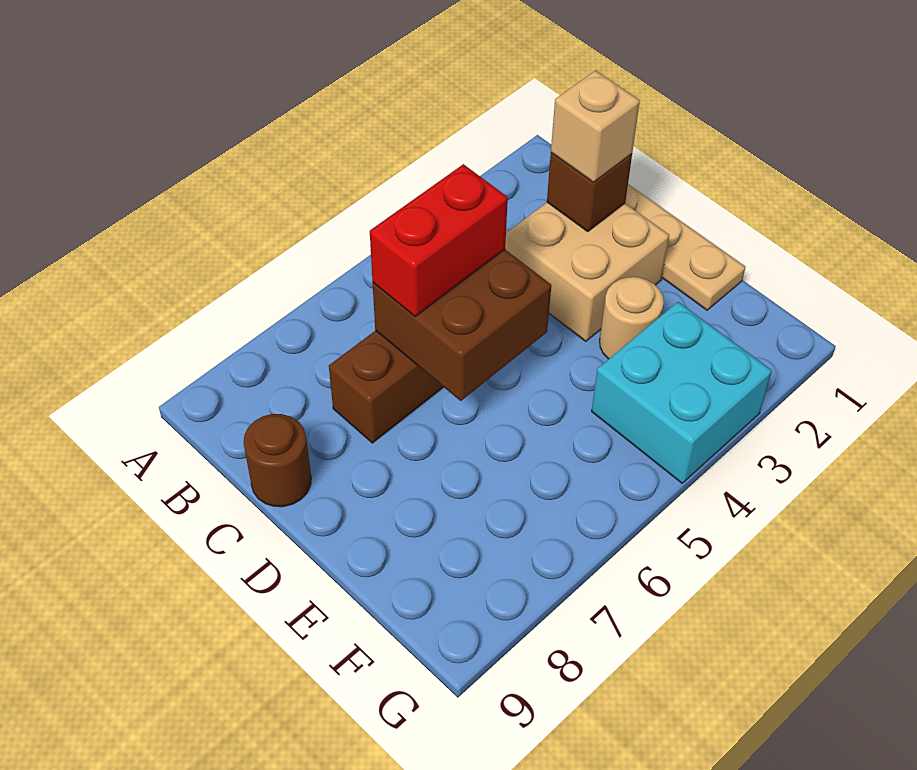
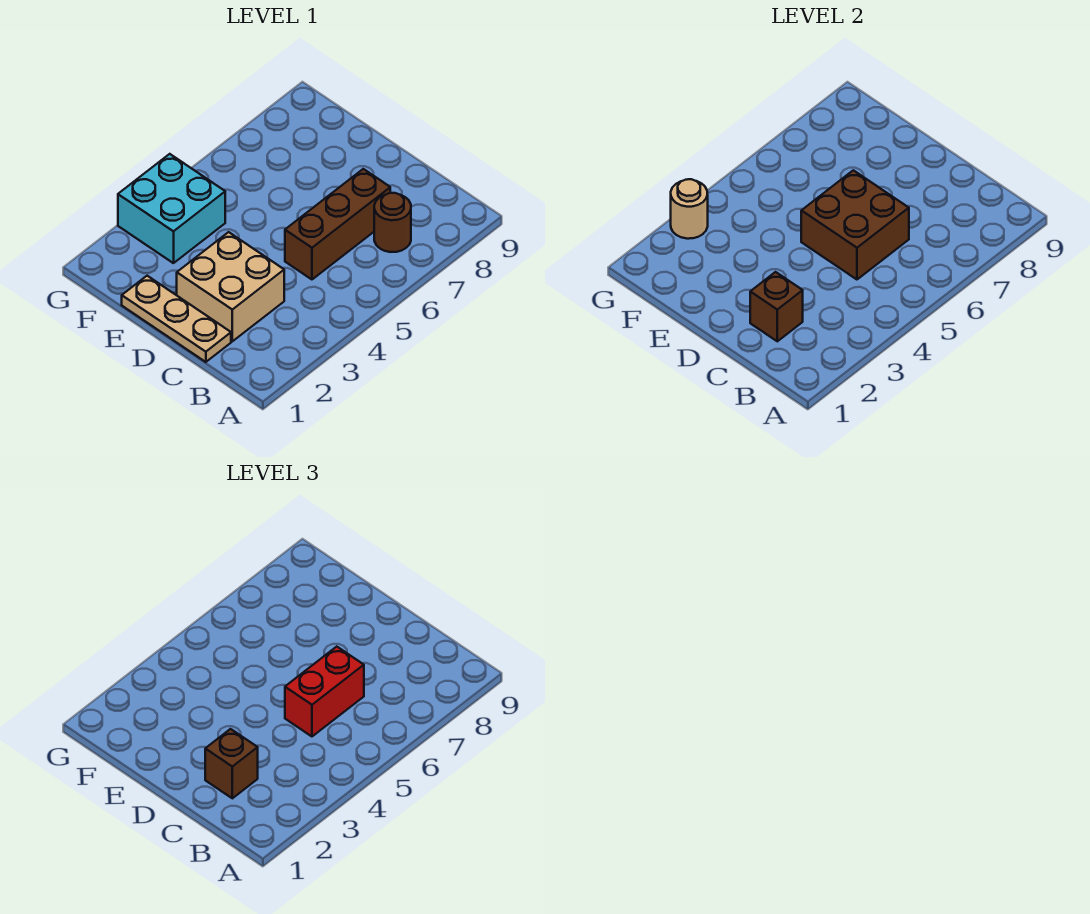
tan brick C2 level 3 -> brown brick C2 level 3
brown round brick C9 level 1 -> brown round brick B7 level 1
tan round brick E3 level 1 -> tan round brick G3 level 2

